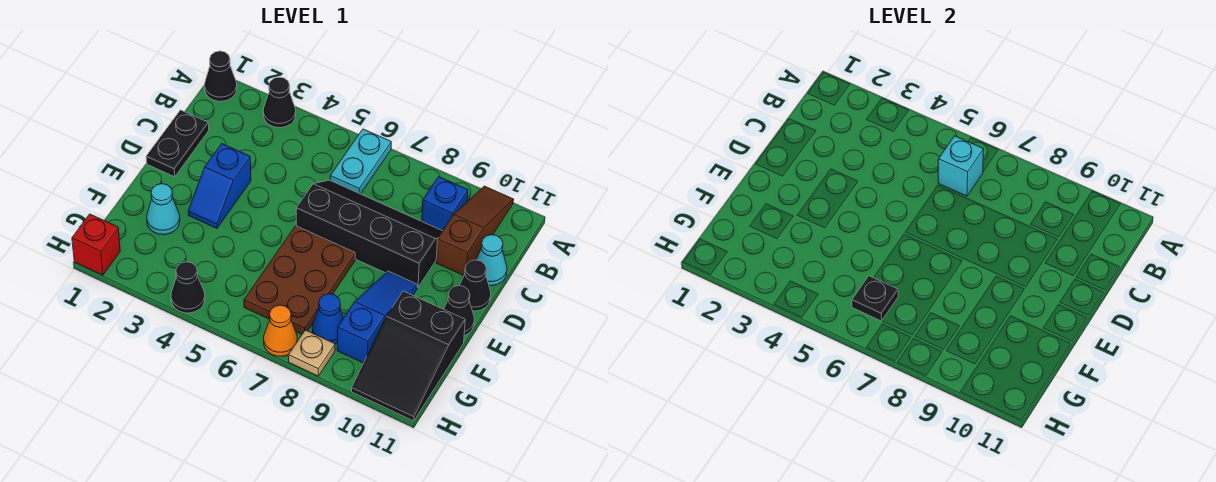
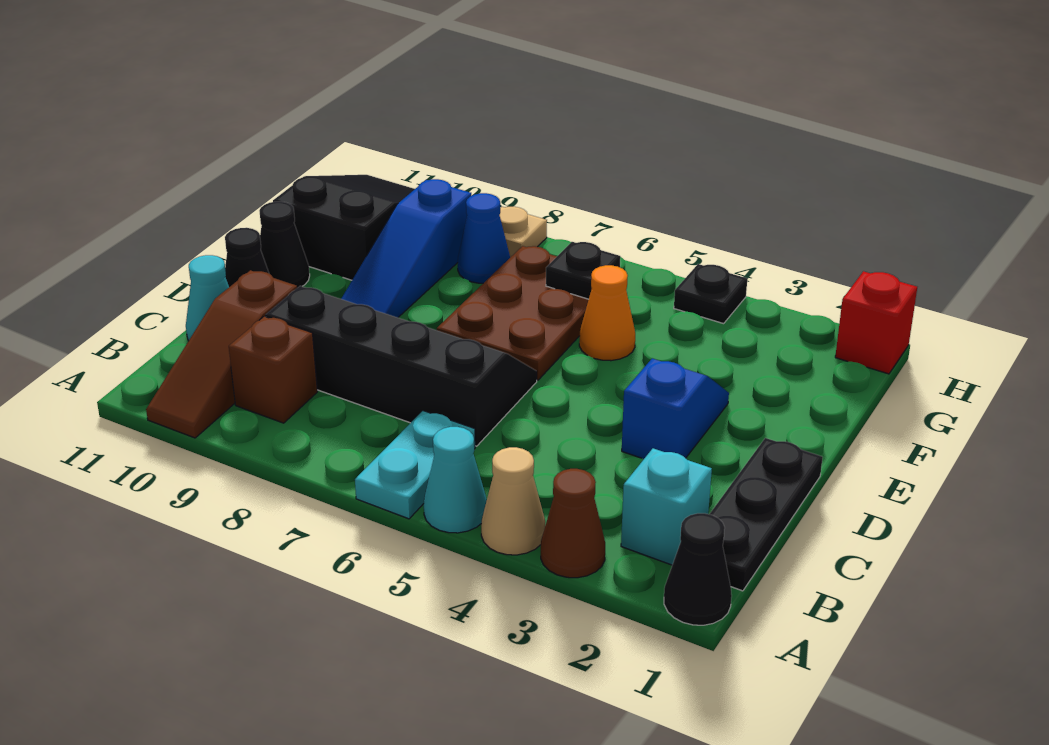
black cone A3 level 1 -> brown cone A3 level 1
none -> tan cone A4 level 1
cyan brick B6 level 2 -> cyan brick B2 level 1
blue brick B9 level 1 -> brown brick B9 level 1
black plate C1:D1 level 1 -> black plate B1:D1 level 1
black slope C6:D9 level 1 top D -> black slope C6:D9 level 1 top C
cyan cone F2 level 1 -> cyan cone A5 level 1
black cone H4 level 1 -> black plate H4 level 1
orange cone H7 level 1 -> orange cone F5 level 1

